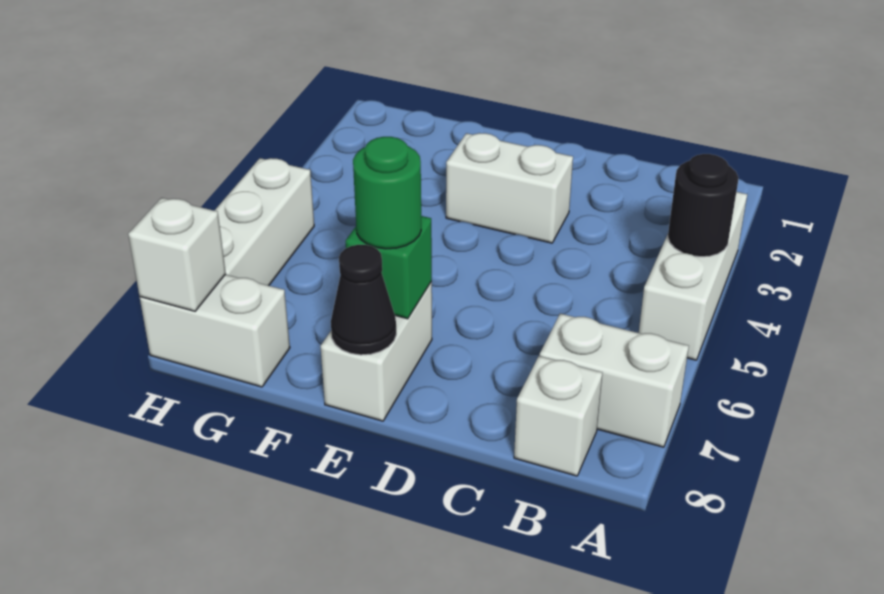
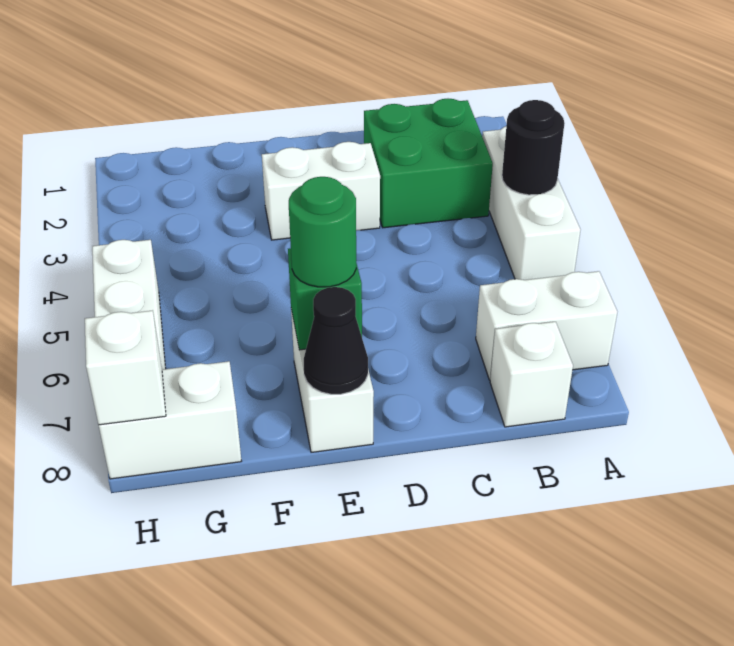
none -> green brick B2:C3 level 1

